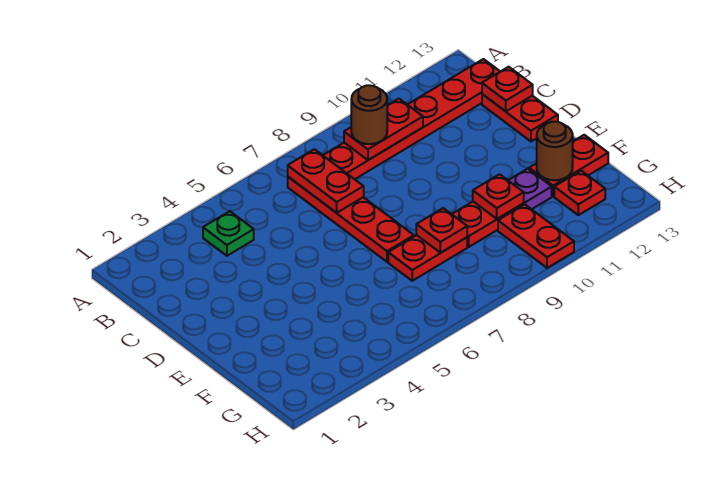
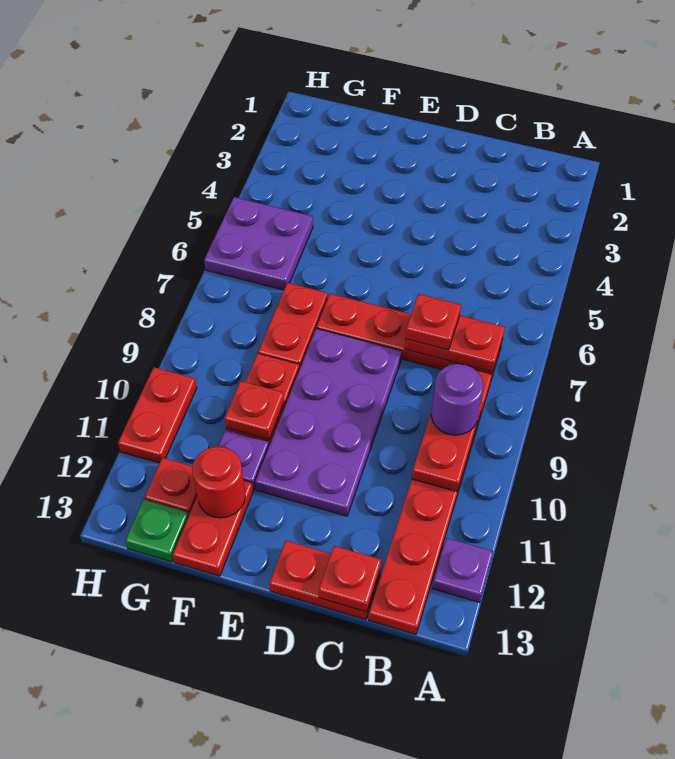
none -> purple plate A12 level 1
green plate B4 level 1 -> green plate G13 level 1
brown round brick B9 level 3 -> purple round brick B9 level 3
none -> purple plate D8:E11 level 1
red plate F8 level 2 -> red plate C7 level 3
brown round brick F12 level 2 -> red round brick F12 level 2
none -> purple plate G5:H6 level 1
red plate G10:H10 level 1 -> red plate H10:H11 level 1

